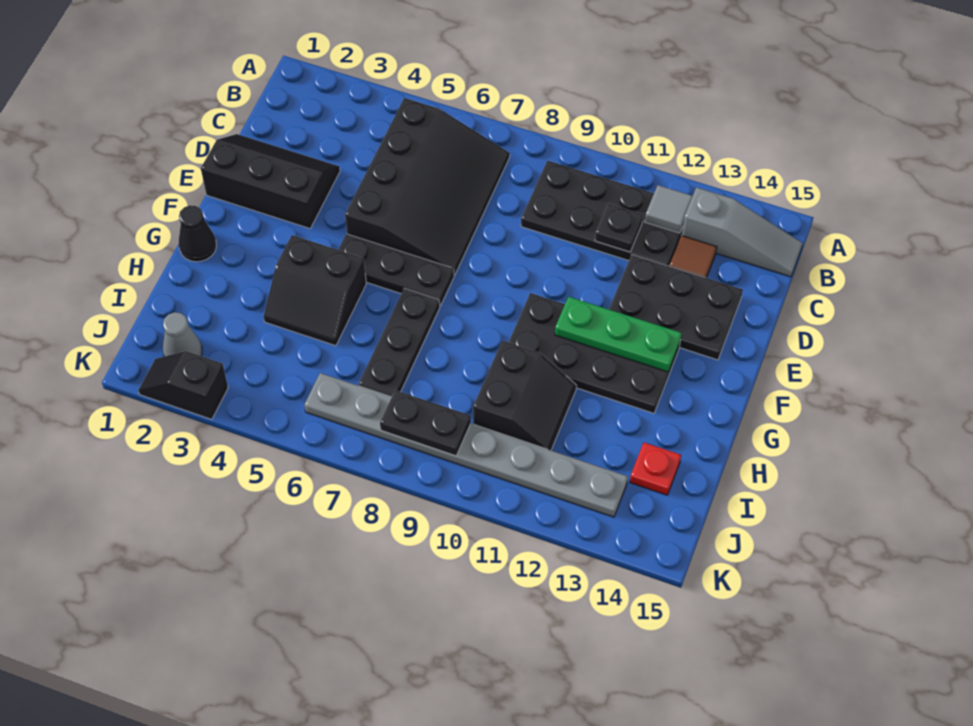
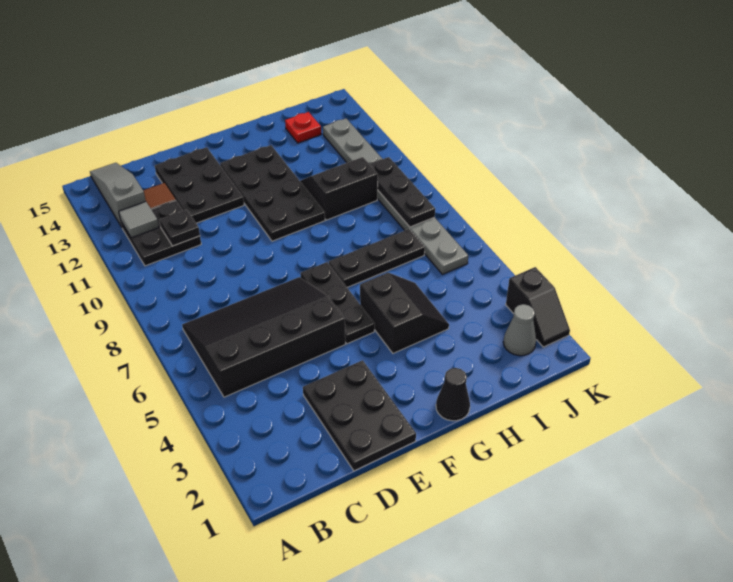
black plate B9:C12 level 1 -> black plate B11:C12 level 1
black slope D1:E3 level 1 top E -> black plate D1:E3 level 1
green plate F11:F13 level 2 -> none
black plate J8:J9 level 2 -> black plate J8:J10 level 2

